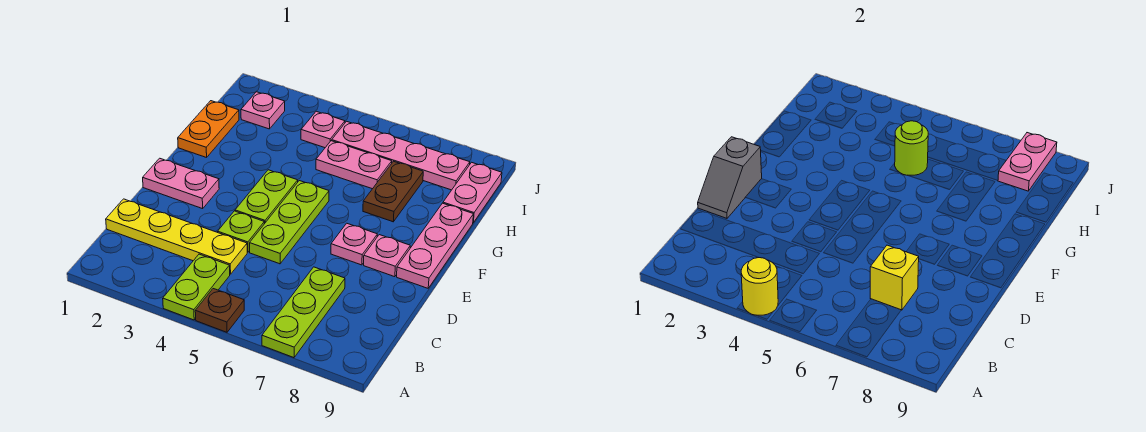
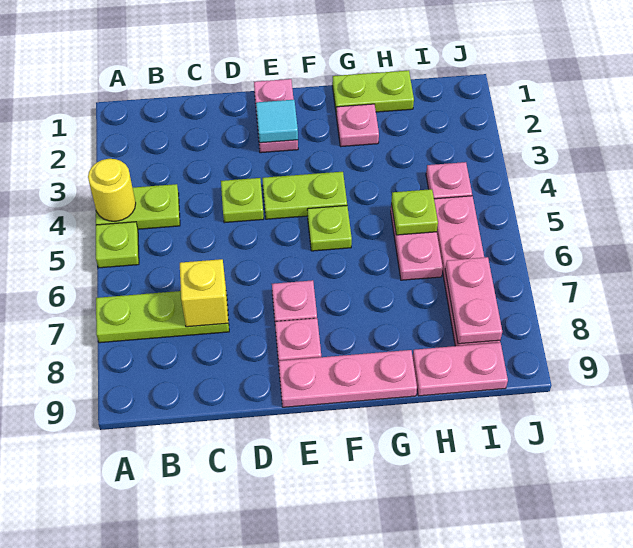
brown plate A5 level 1 -> lime plate A5 level 1
yellow plate C1:C4 level 1 -> none
grey slope D1:E1 level 2 top E -> none
lime plate D5:F5 level 1 -> lime plate F5 level 1
none -> cyan tile E2 level 2
orange plate G1:H1 level 1 -> lime plate G1:H1 level 1
brown plate G7:H7 level 1 -> none
lime round brick H5 level 2 -> lime plate H5 level 2
pink plate I2 level 1 -> pink plate G2 level 1
pink plate I8:J8 level 2 -> pink plate I7:I8 level 2

